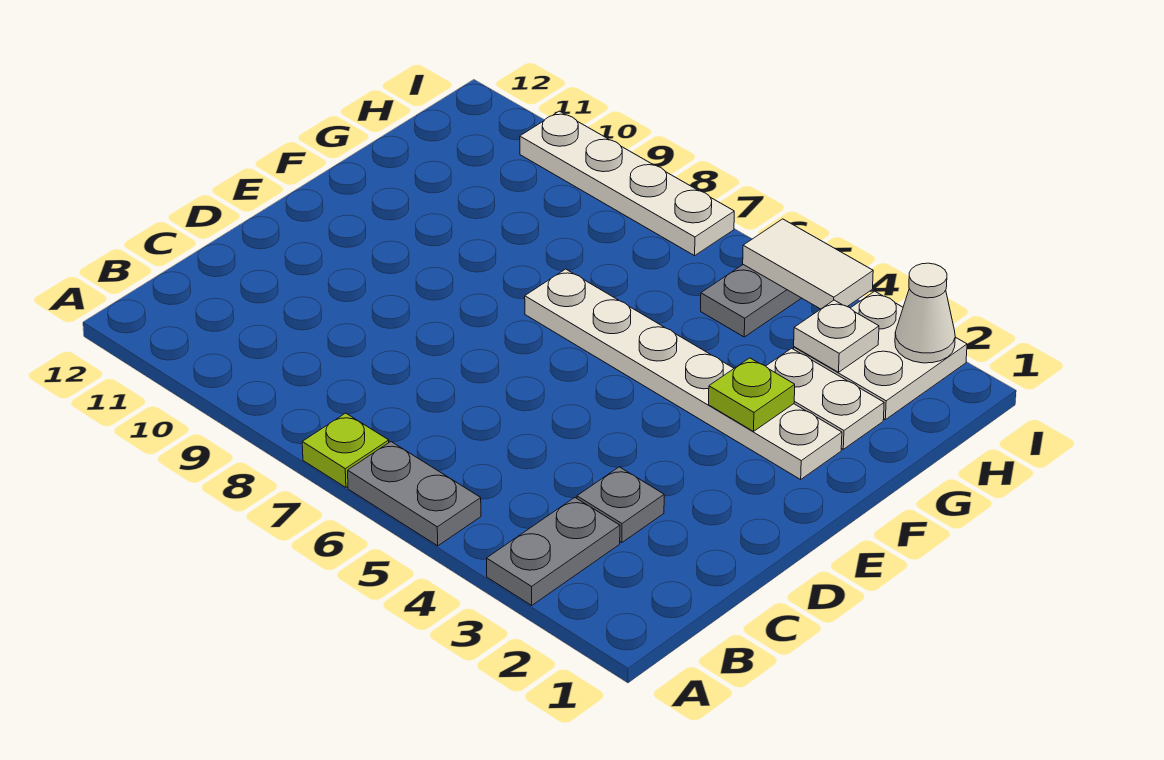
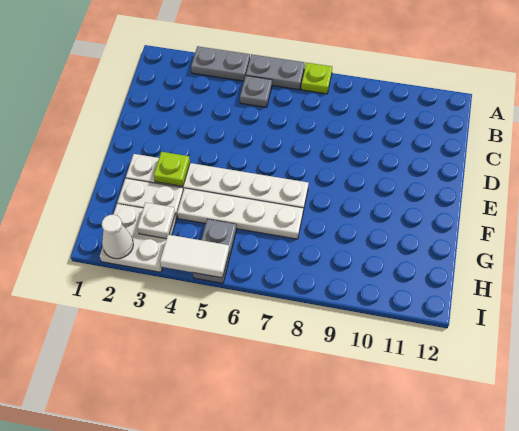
grey plate A3:B3 level 1 -> grey plate A3:A4 level 1
grey plate C3 level 1 -> grey plate B5 level 1
white plate I7:I10 level 1 -> white plate G4:G7 level 1

